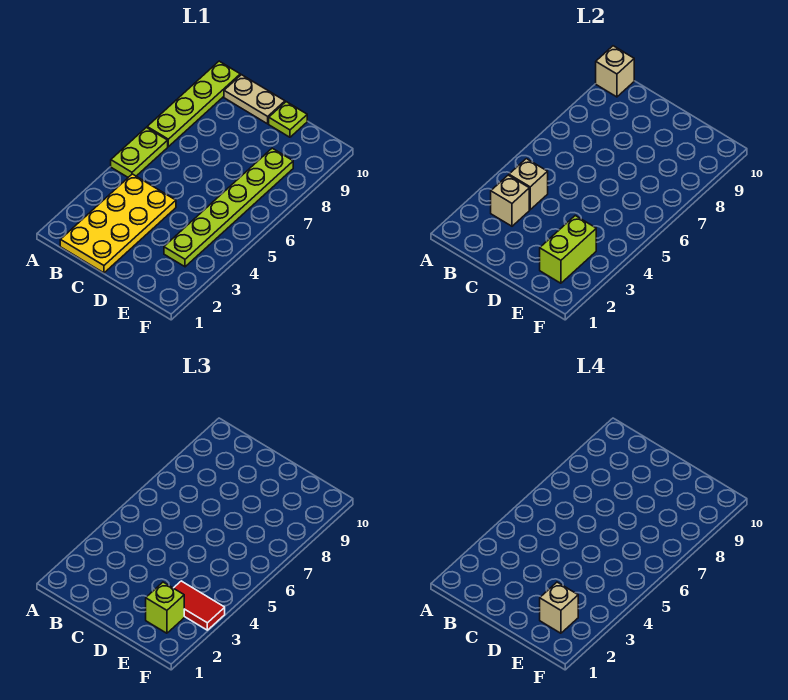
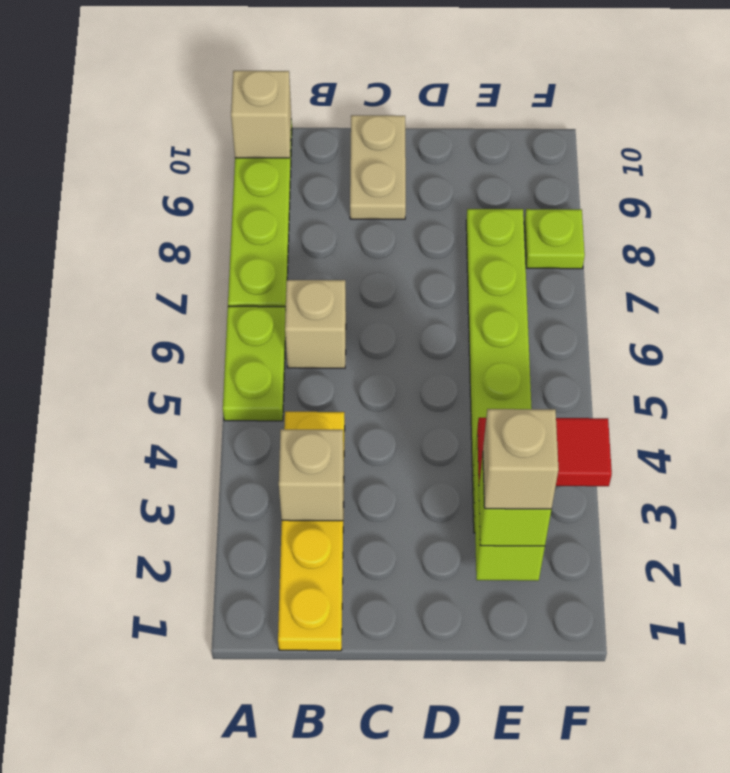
yellow plate B1:C4 level 1 -> yellow plate B1:B4 level 1
tan brick B4 level 2 -> tan brick B6 level 1
tan plate B10:C10 level 1 -> tan plate C9:C10 level 1
lime plate D10 level 1 -> lime plate F8 level 1

